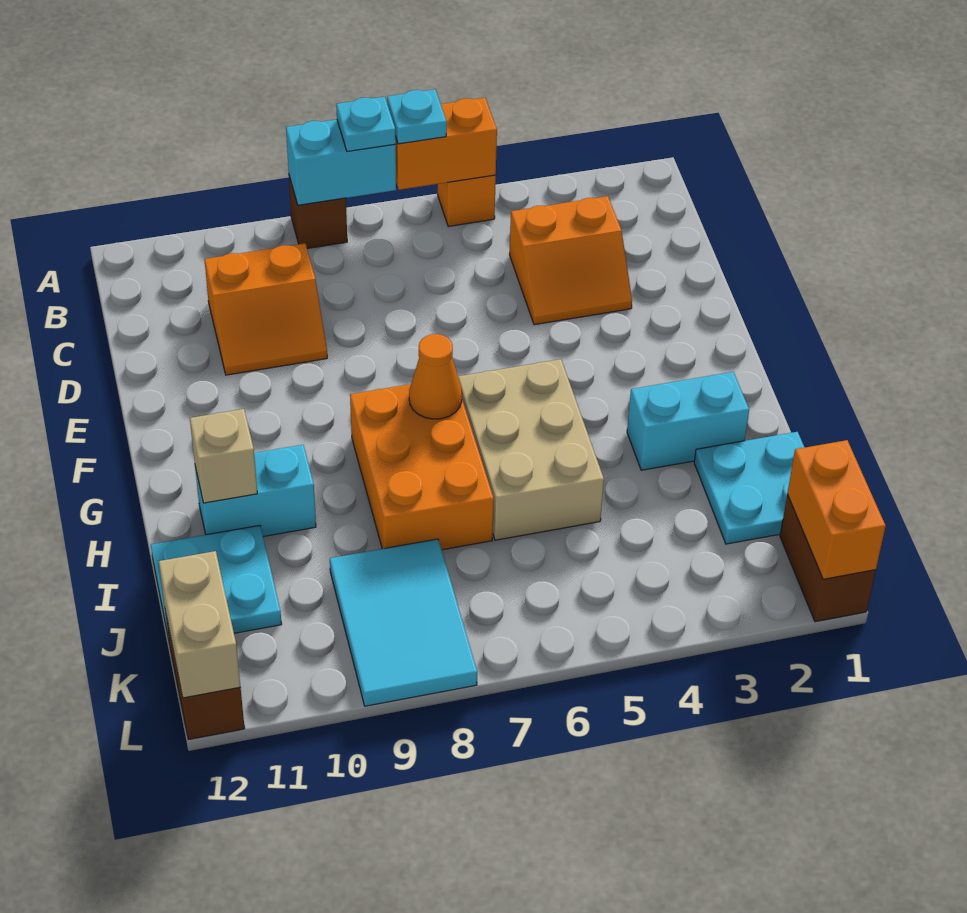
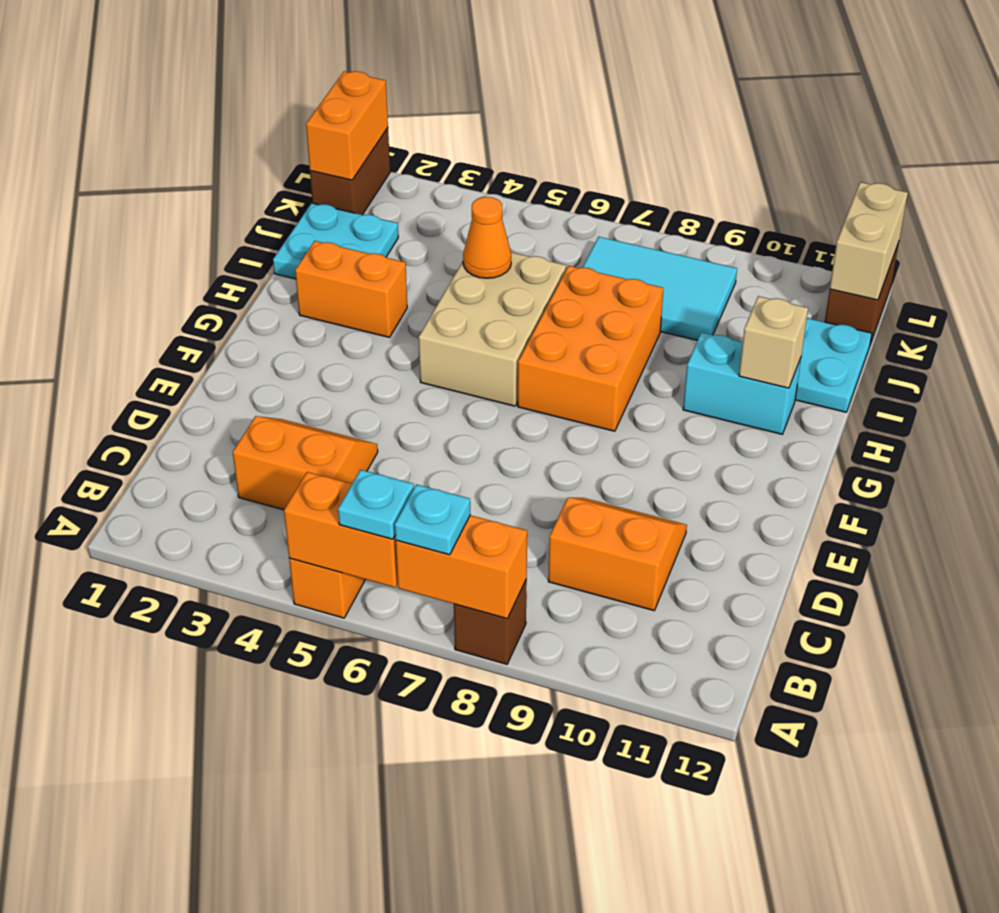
cyan brick A7:A8 level 2 -> orange brick A7:A8 level 2
orange cone G7 level 2 -> orange cone I5 level 2
cyan brick H2:H3 level 1 -> orange brick H2:H3 level 1
cyan tile J8:L9 level 1 -> cyan tile J7:K9 level 1

